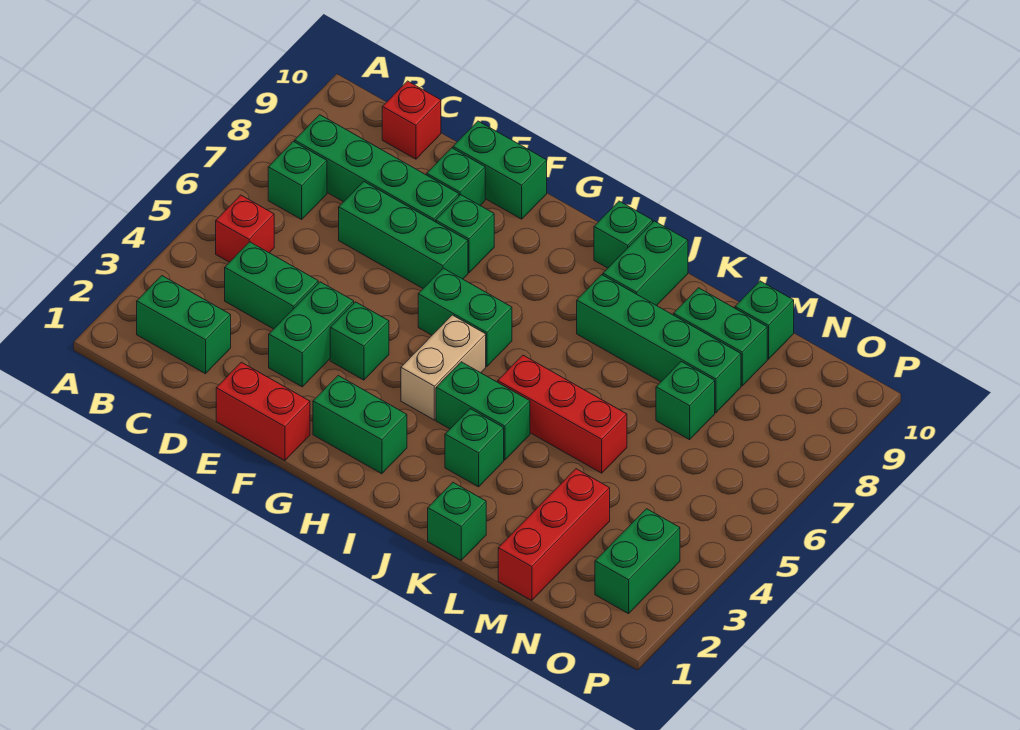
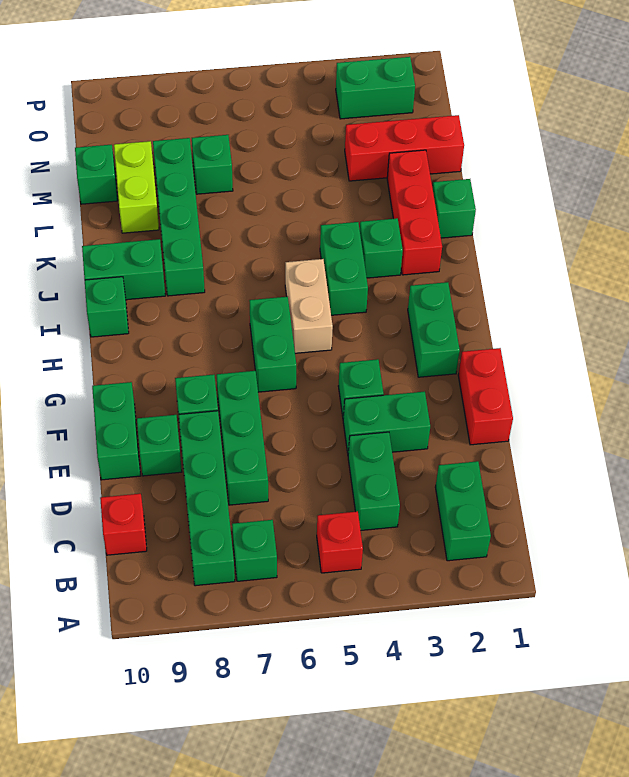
tan brick H4:H5 level 1 -> tan brick H5:I5 level 1
red brick J5:L5 level 1 -> red brick J2:L2 level 1
green brick L9:M9 level 1 -> lime brick L9:M9 level 1

